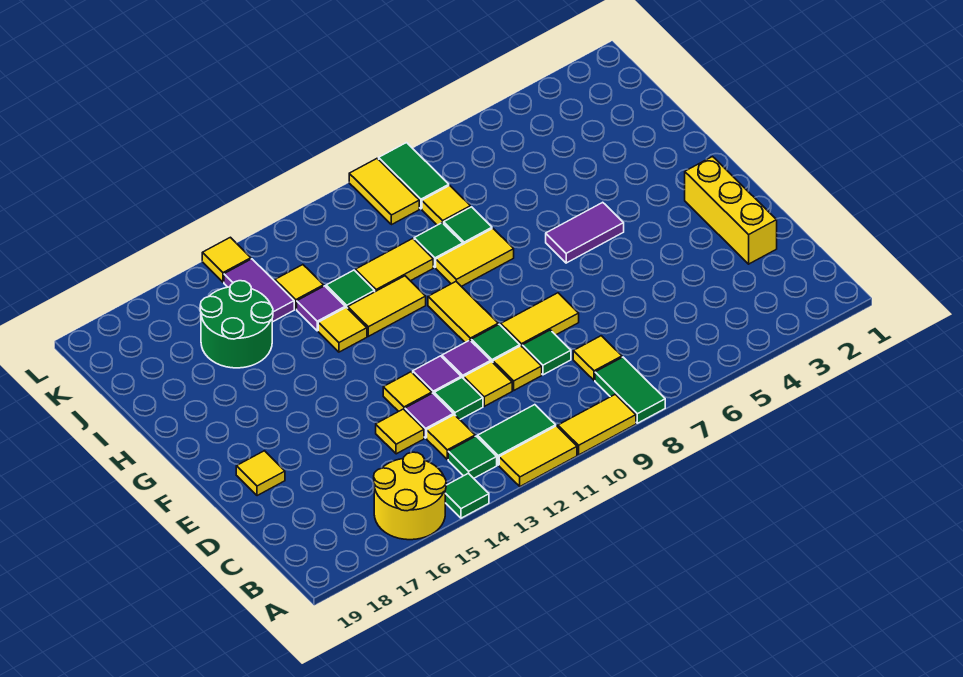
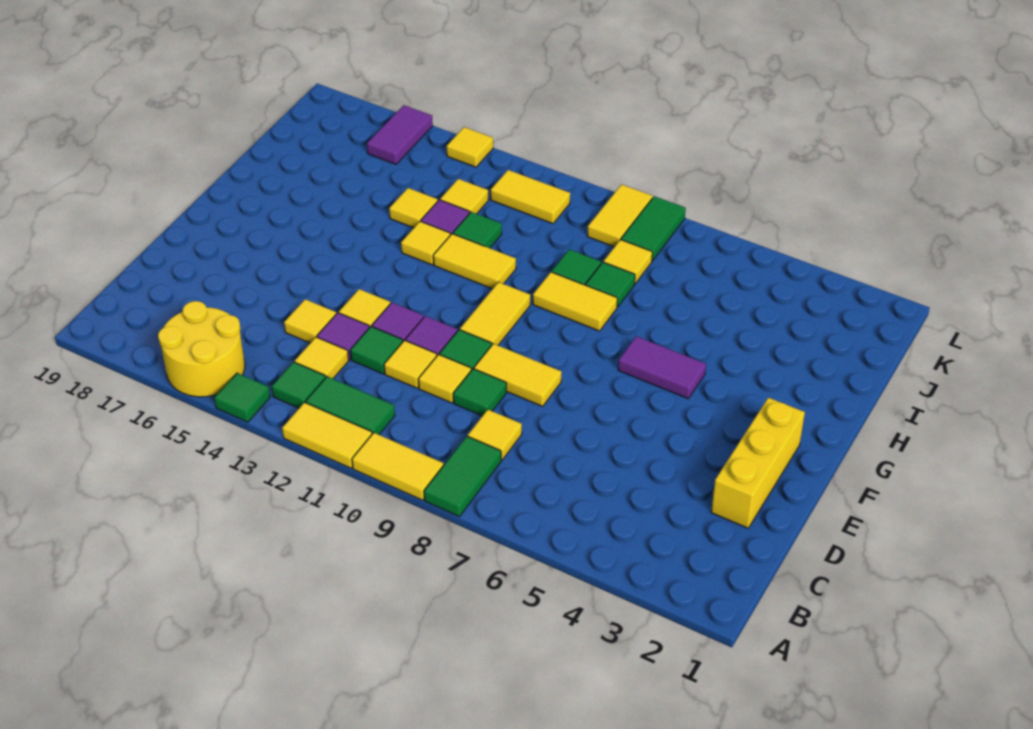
yellow tile E18 level 1 -> yellow tile I14 level 1
yellow tile I10:I11 level 1 -> yellow tile K11:K12 level 1
green round brick I15:J16 level 1 -> none
purple tile J14:K14 level 1 -> purple tile K16:L16 level 1

